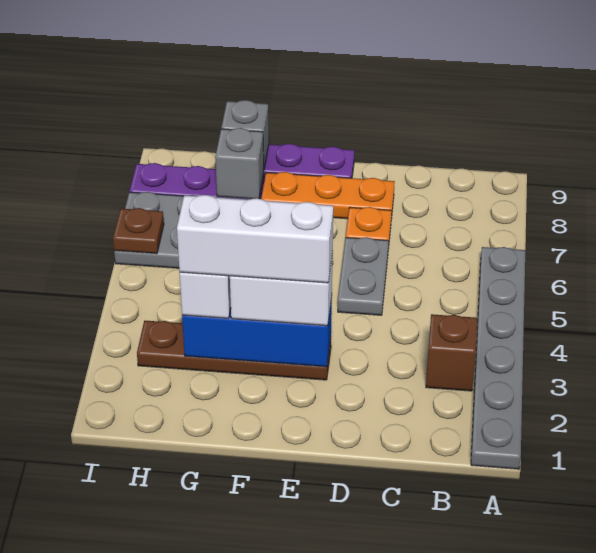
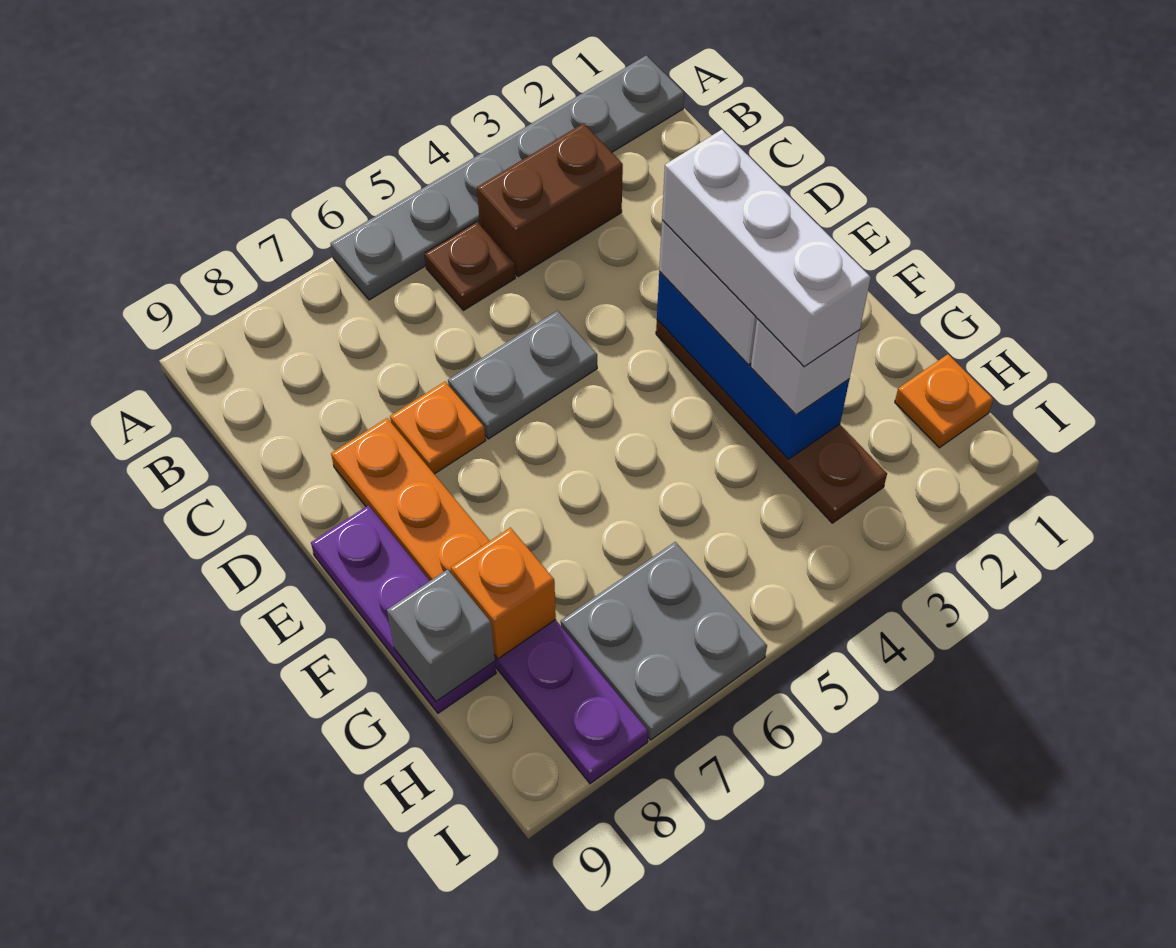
brown brick B3 level 1 -> brown brick B3:B4 level 1
grey brick G8 level 2 -> orange brick G8 level 2
none -> orange plate H1 level 1
brown plate I6 level 2 -> brown plate B5 level 1

